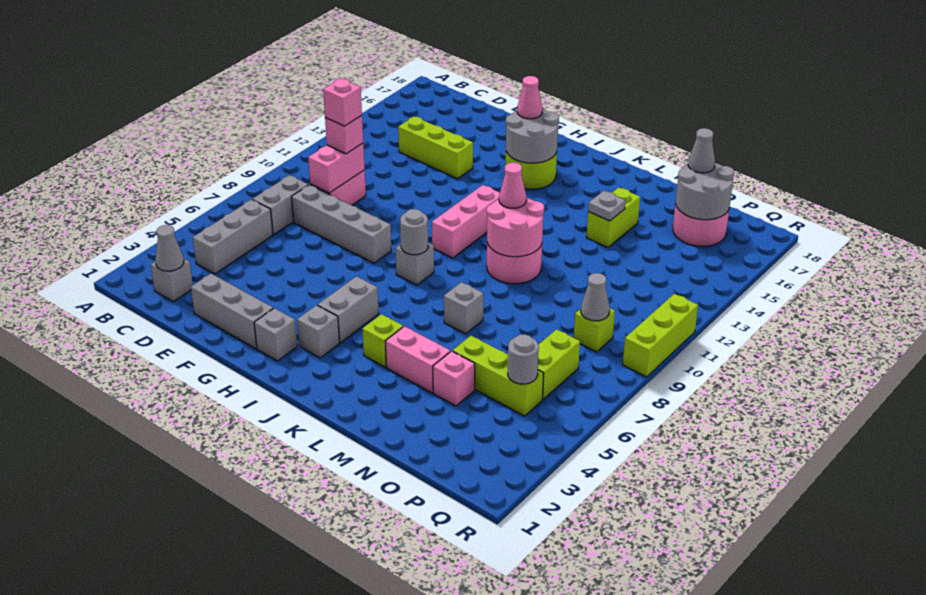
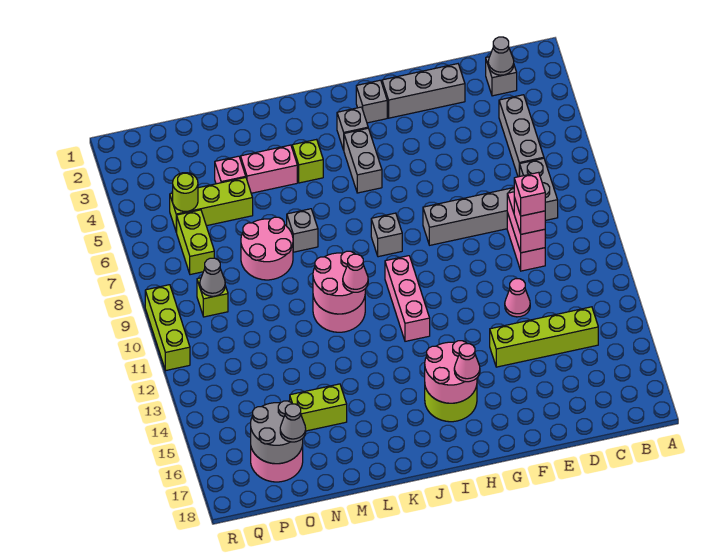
lime brick D14:F14 level 1 -> lime brick C14:F14 level 1
none -> pink cone E12 level 1
grey round brick H15:I16 level 2 -> pink round brick H15:I16 level 2
grey round brick I8 level 2 -> none
none -> pink round brick M7:N8 level 1
lime brick M14:M15 level 1 -> lime brick M15:N15 level 1
grey plate M14 level 2 -> none
grey round brick P5 level 2 -> lime round brick P5 level 2

